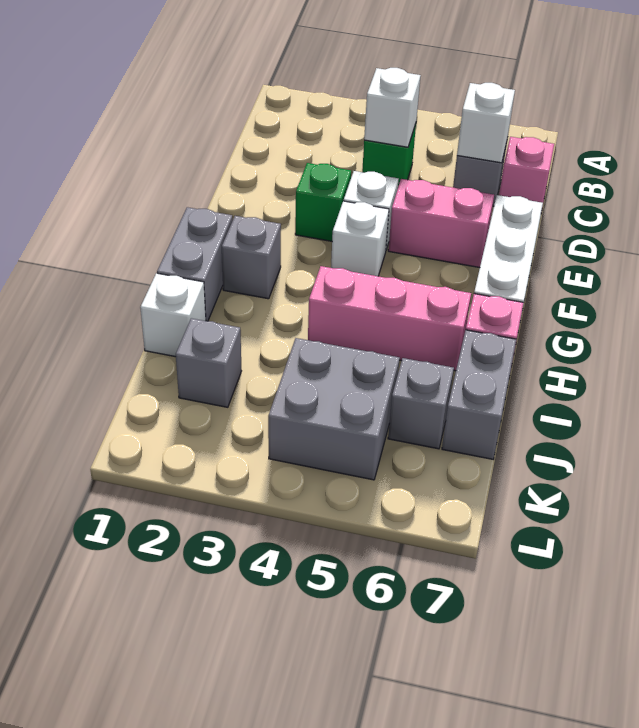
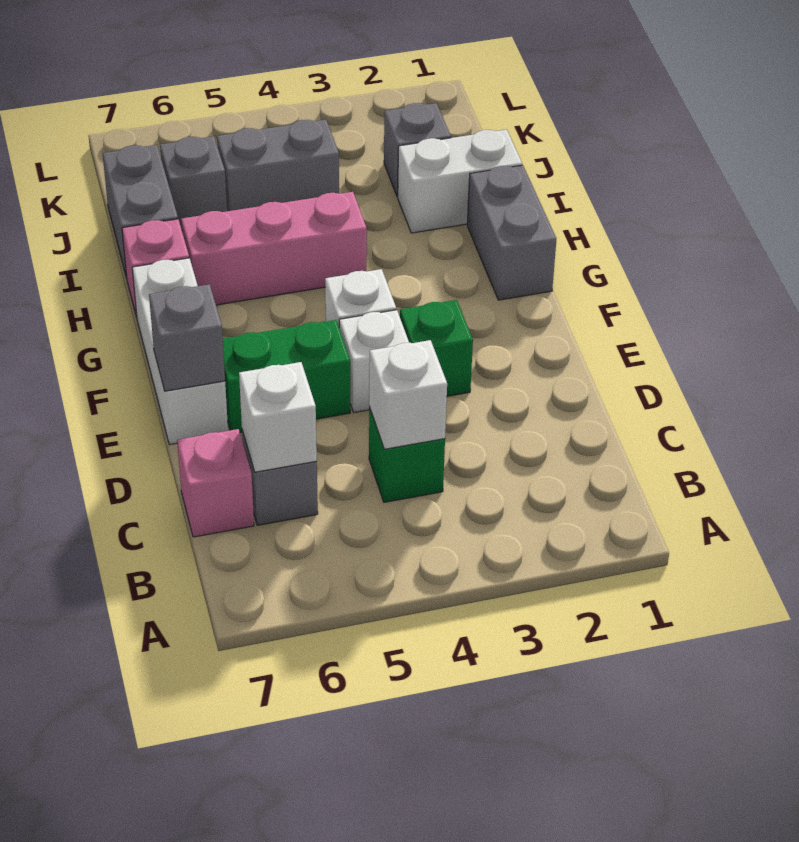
pink brick E5:E6 level 1 -> green brick E5:E6 level 1
grey brick G2 level 1 -> grey brick E7 level 2
white brick I1 level 1 -> white brick I1:I2 level 1
grey brick J4:K5 level 1 -> grey brick J4:J5 level 1

